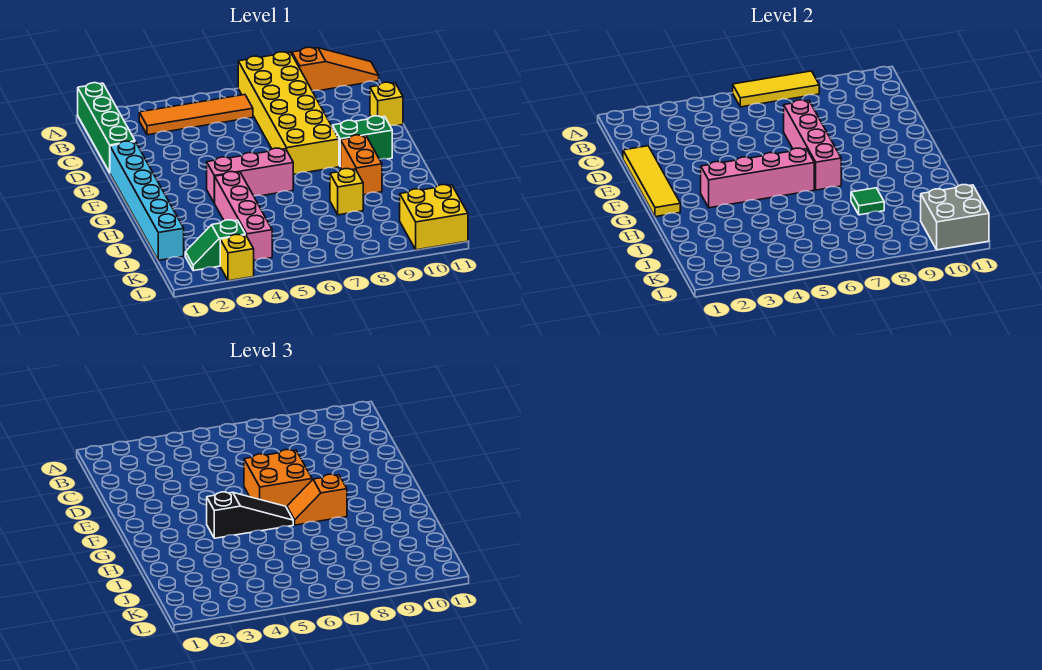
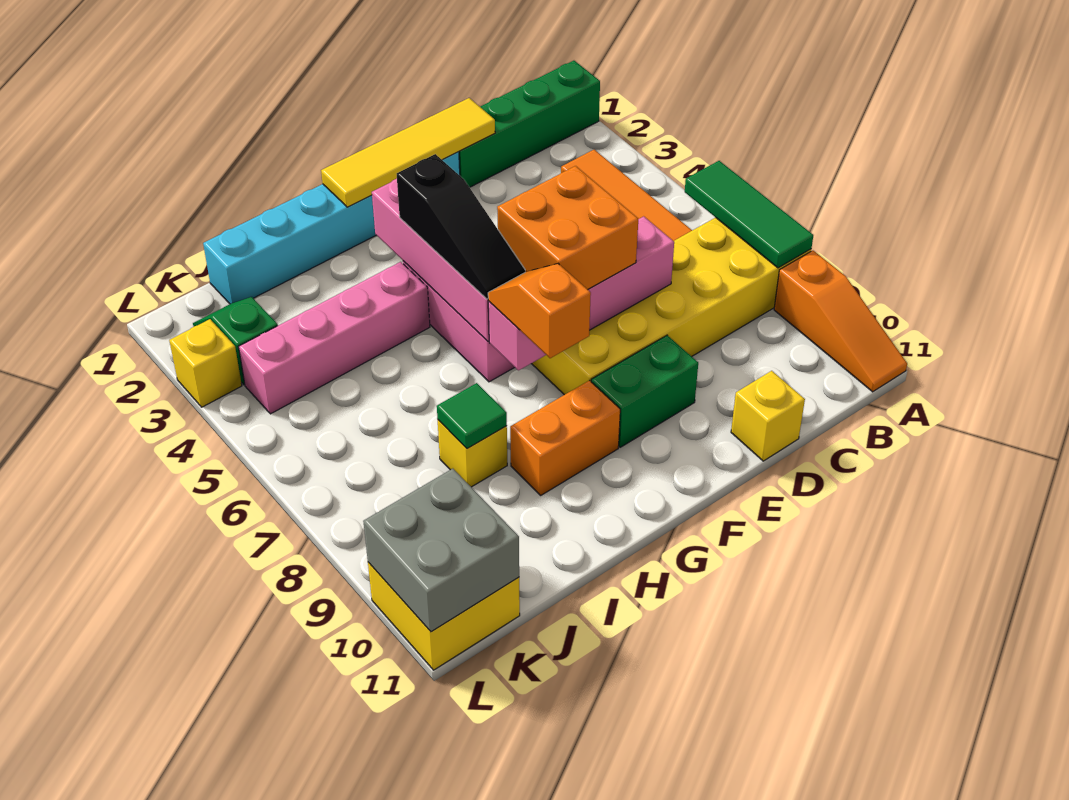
yellow tile A6:A8 level 2 -> green tile A6:A8 level 2
green brick F9:F10 level 1 -> green brick E9:F9 level 1

